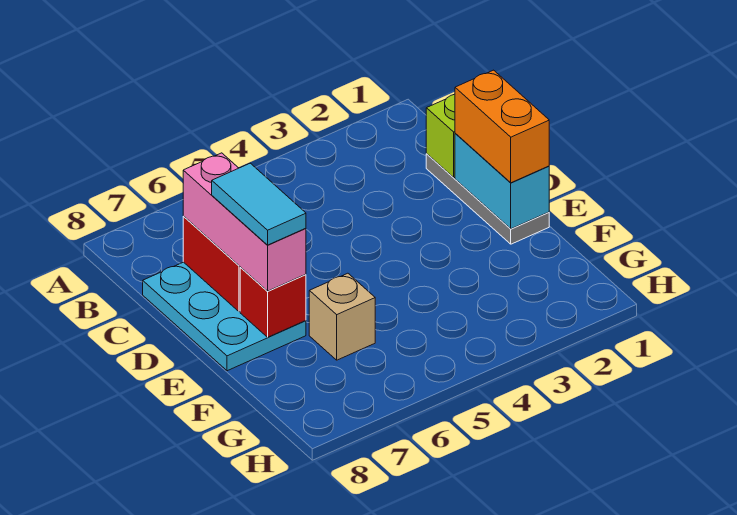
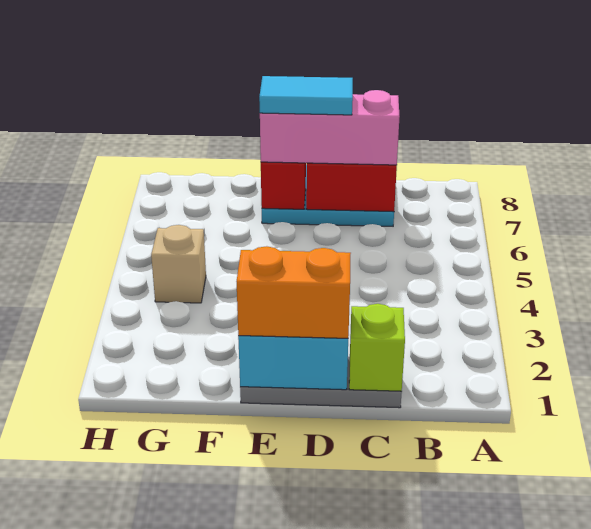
tan brick F6 level 1 -> tan brick G4 level 1

